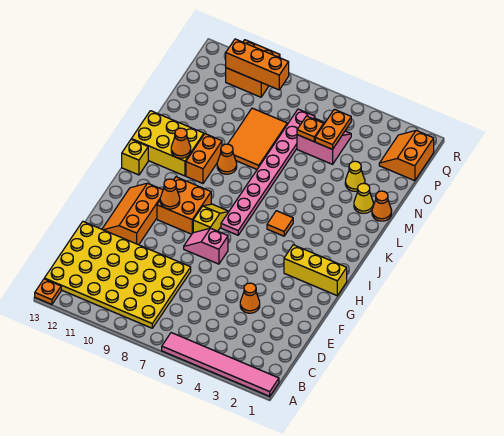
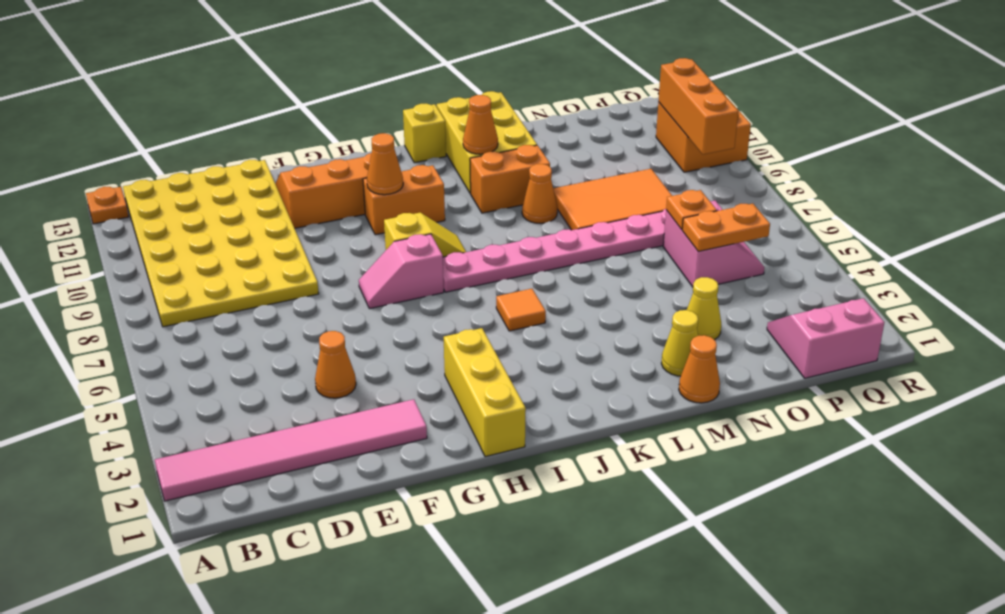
pink tile A1:A6 level 1 -> pink tile A2:F2 level 1
pink slope G7:G8 level 1 top 7 -> pink slope G7:H7 level 1 top H
orange brick H9:I10 level 1 -> orange brick H10:I10 level 1
orange slope P1:Q2 level 1 top 1 -> pink slope P1:Q2 level 1 top 1

